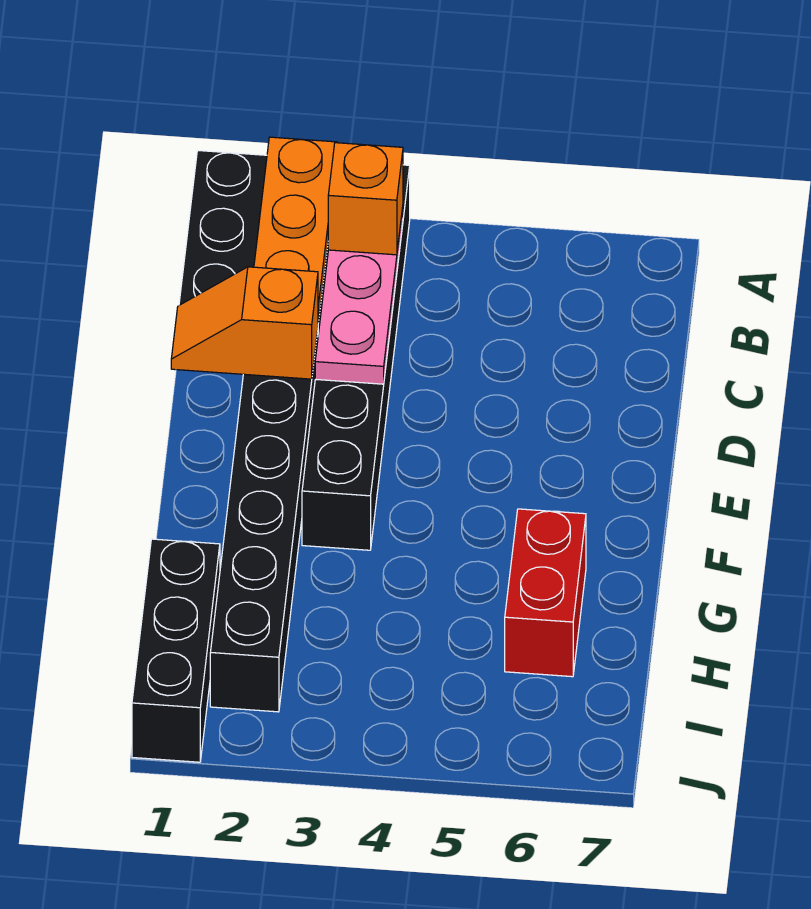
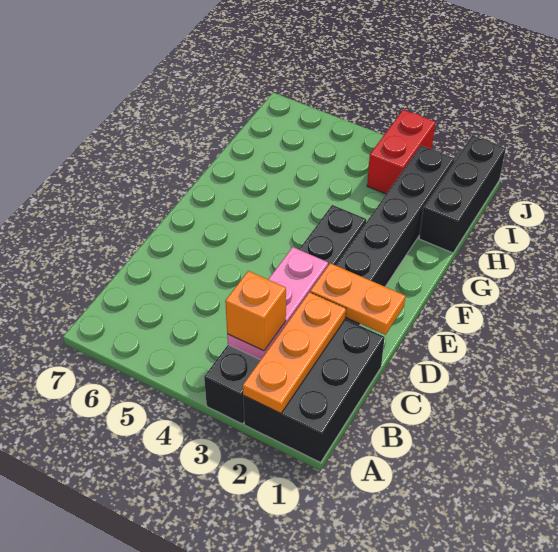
orange slope D1:D2 level 2 top 2 -> orange plate D1:D2 level 2
red brick G6:H6 level 1 -> red brick I3:J3 level 1

